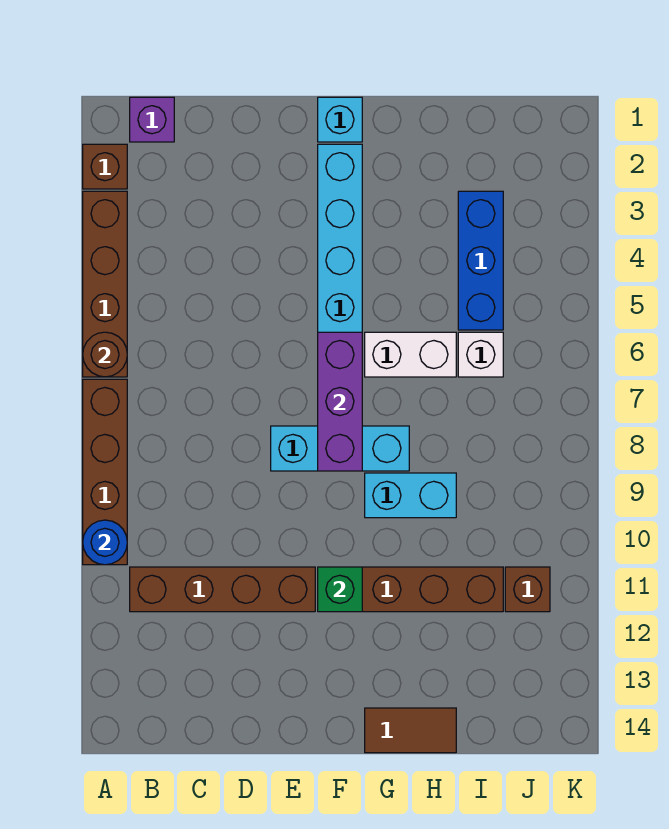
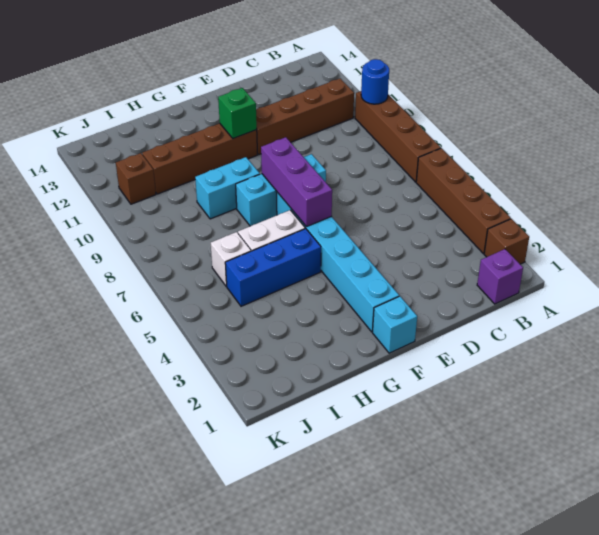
brown round brick A6 level 2 -> none
brown tile G14:H14 level 1 -> none
blue brick I3:I5 level 1 -> blue brick G5:I5 level 1

